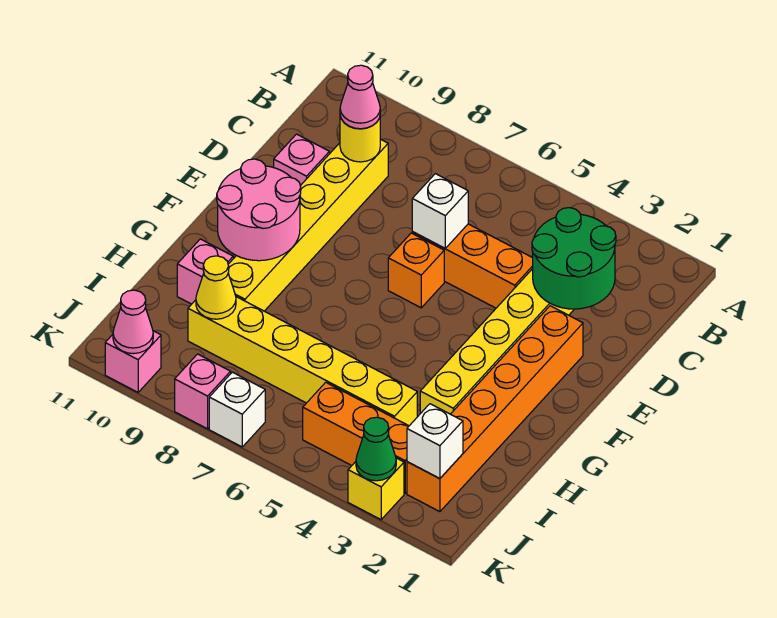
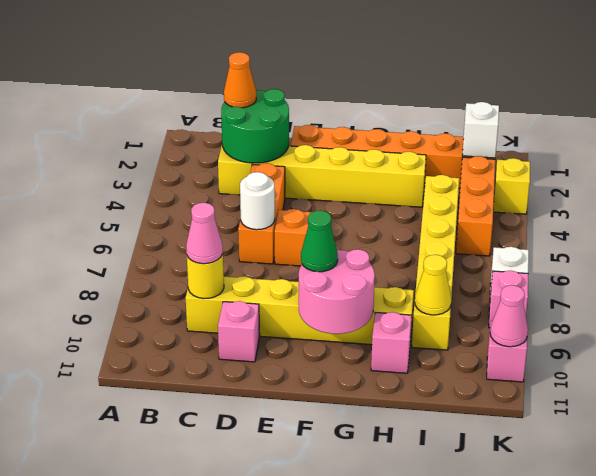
none -> orange cone C2 level 3
white brick D6 level 2 -> white round brick D6 level 2
green cone K3 level 2 -> green cone F9 level 3

